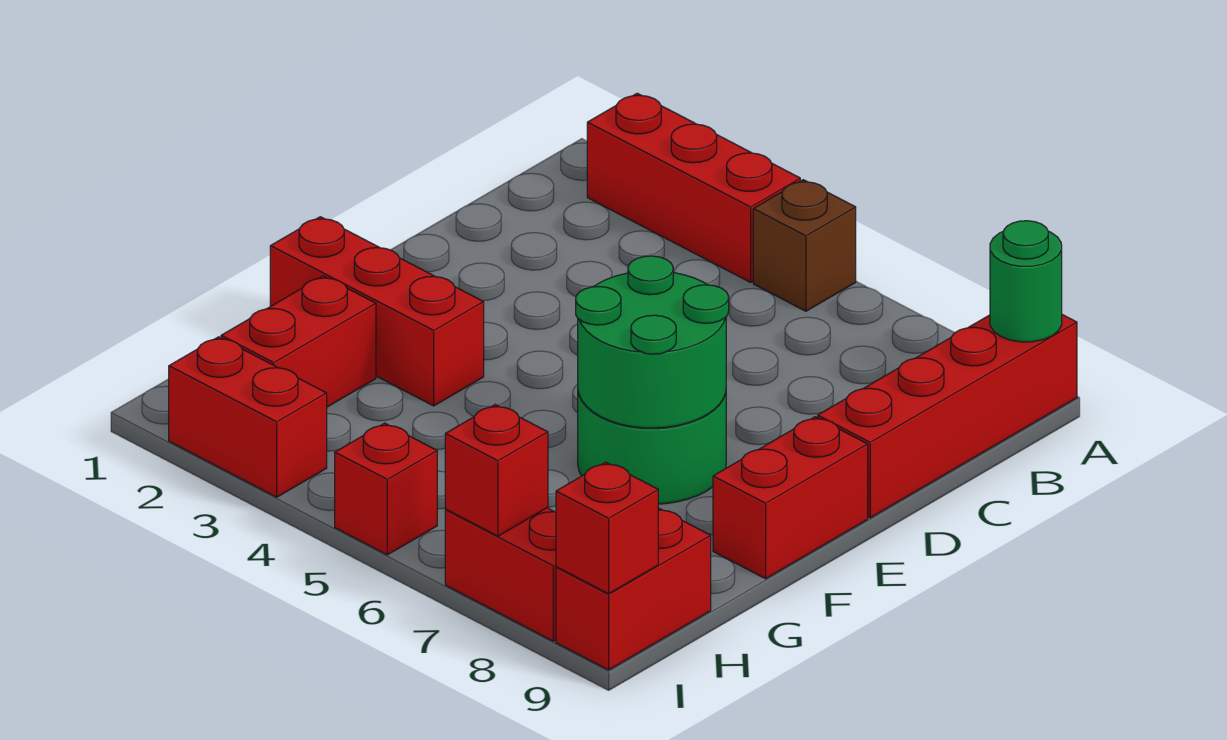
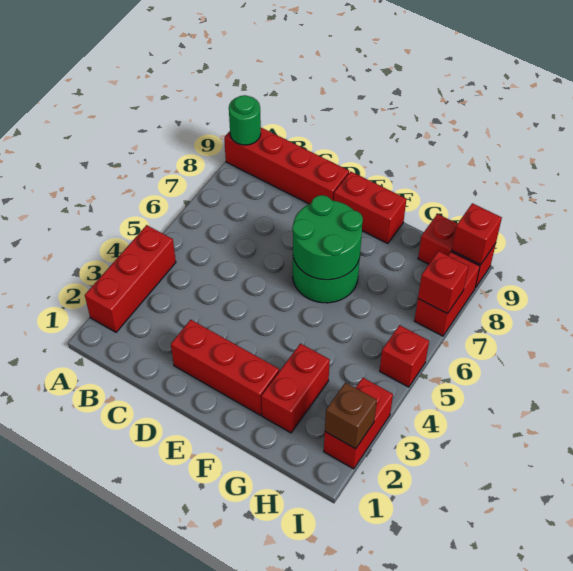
brown brick A5 level 1 -> brown brick I2 level 2
red brick F1:F3 level 1 -> red brick D2:F2 level 1
red brick G2:H2 level 1 -> red brick G2:G3 level 1

